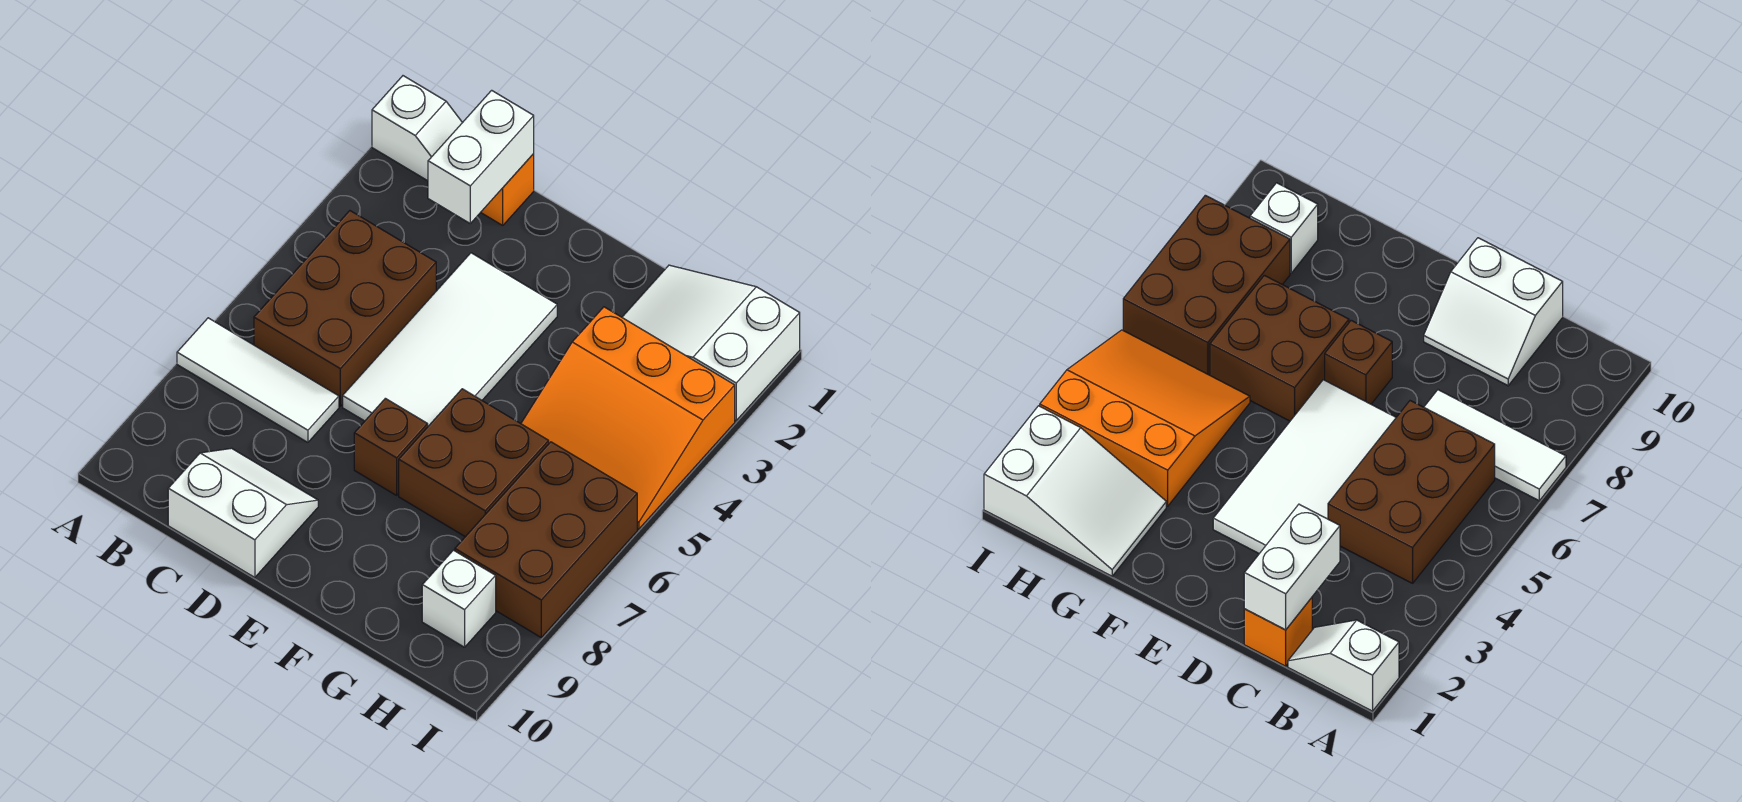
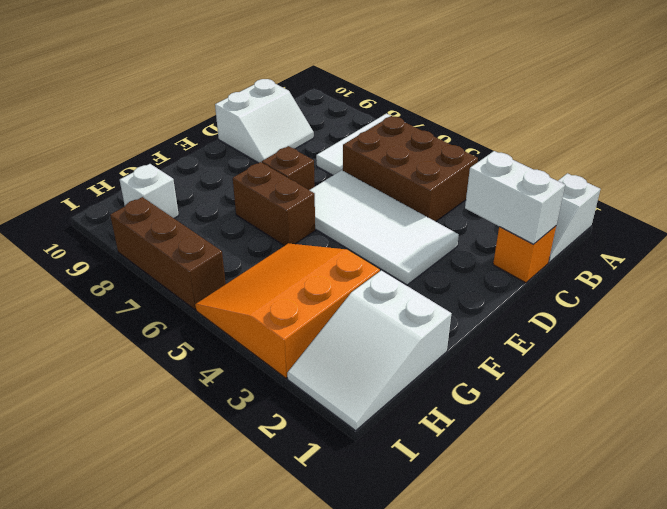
brown brick F6:G7 level 1 -> brown brick F6:F7 level 1
white slope G1:I2 level 1 top I -> white slope G1:I2 level 1 top G
brown brick H6:I8 level 1 -> brown brick I6:I8 level 1

